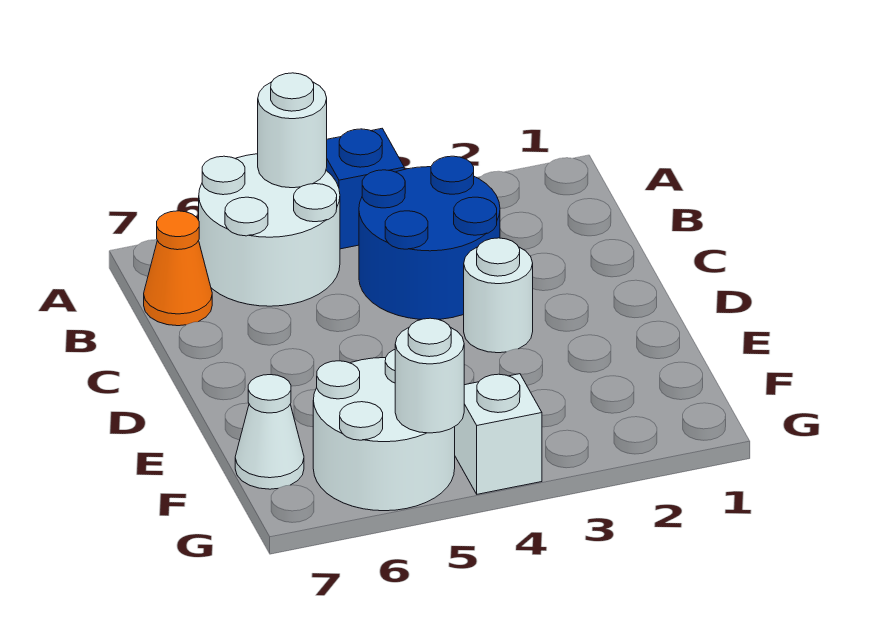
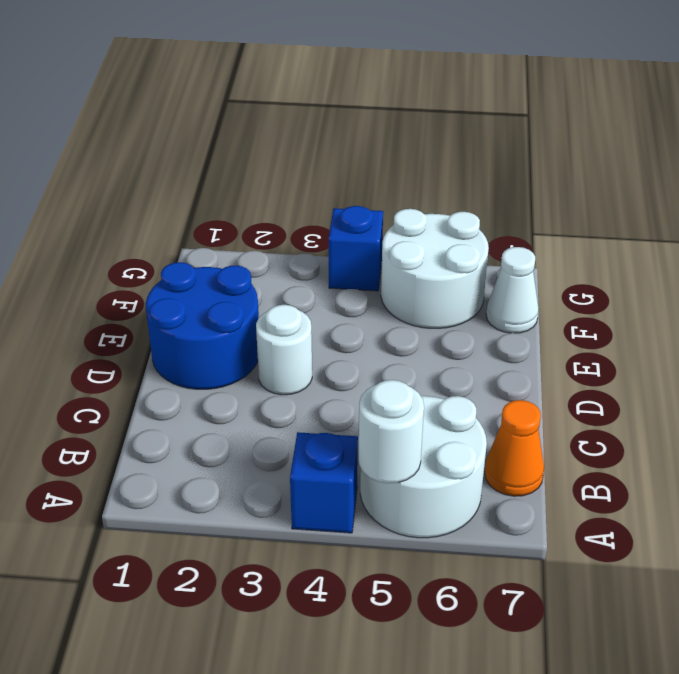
blue round brick B3:C4 level 1 -> blue round brick D1:E2 level 1
white brick G4 level 1 -> blue brick G4 level 1
white round brick G5 level 2 -> none

